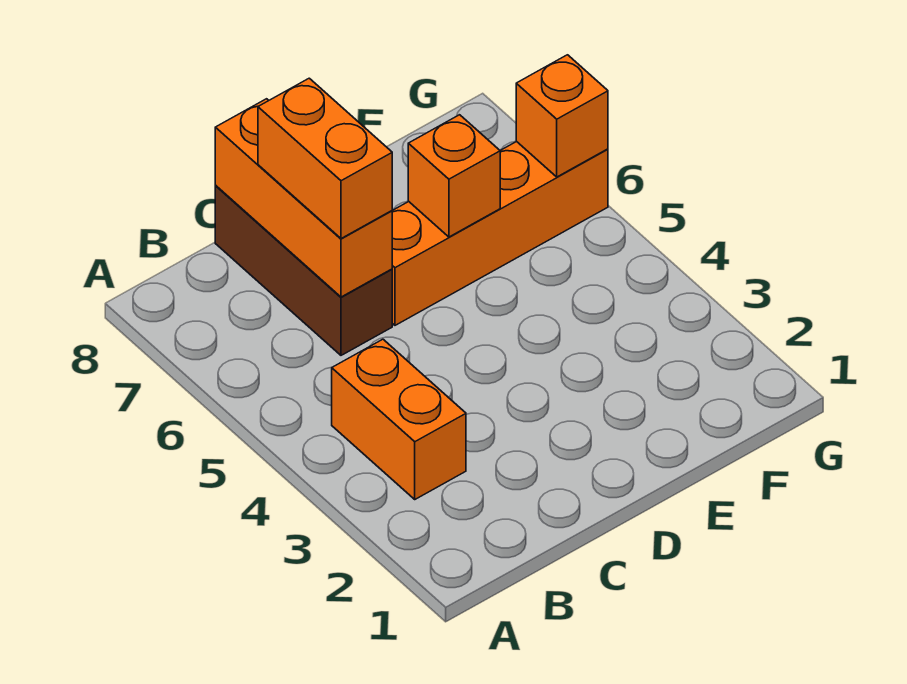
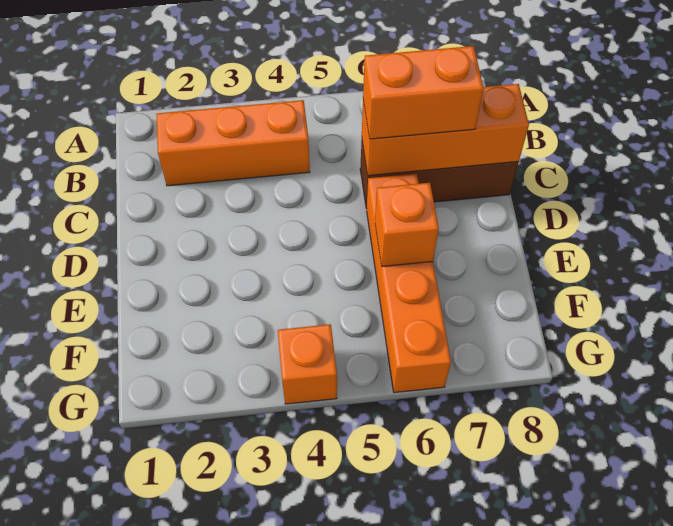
orange brick B3:B4 level 1 -> orange brick B2:B4 level 1
orange brick G6 level 2 -> orange brick G4 level 1

